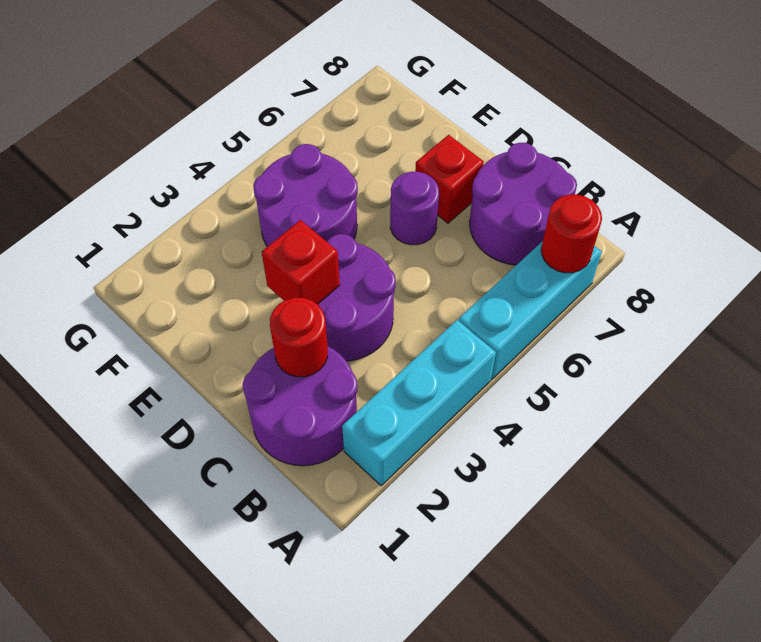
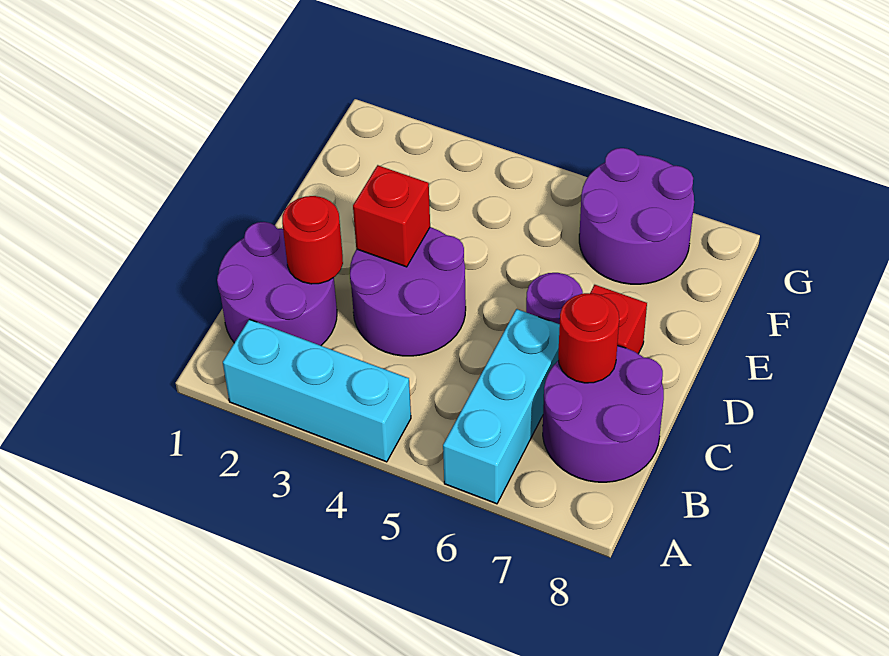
cyan brick A5:A7 level 1 -> cyan brick A6:C6 level 1
red round brick A7 level 2 -> red round brick C7 level 2
purple round brick E4:F5 level 1 -> purple round brick F6:G7 level 1

